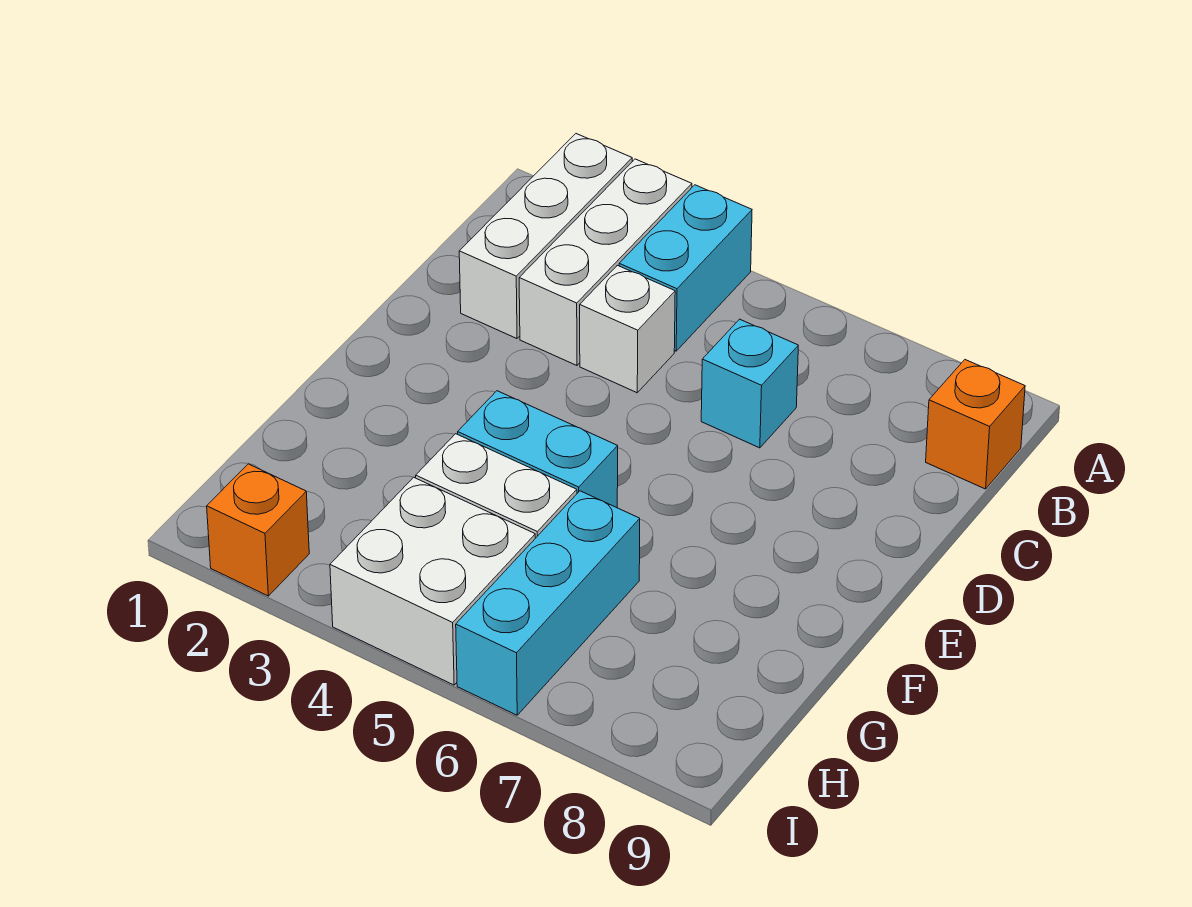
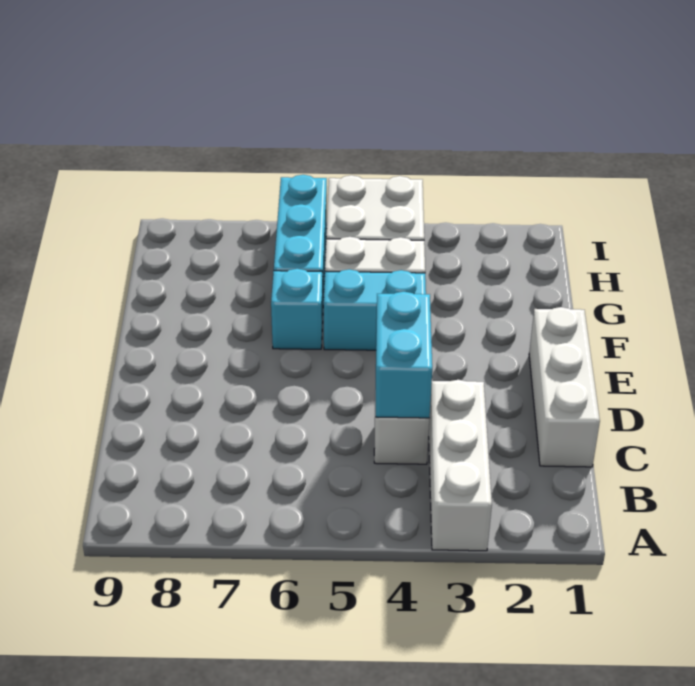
white brick A2:C2 level 1 -> white brick C1:E1 level 1
cyan brick A4:B4 level 1 -> cyan brick C4:D4 level 2
orange brick B9 level 1 -> none
cyan brick C6 level 1 -> cyan brick F6 level 1
orange brick I2 level 1 -> none

